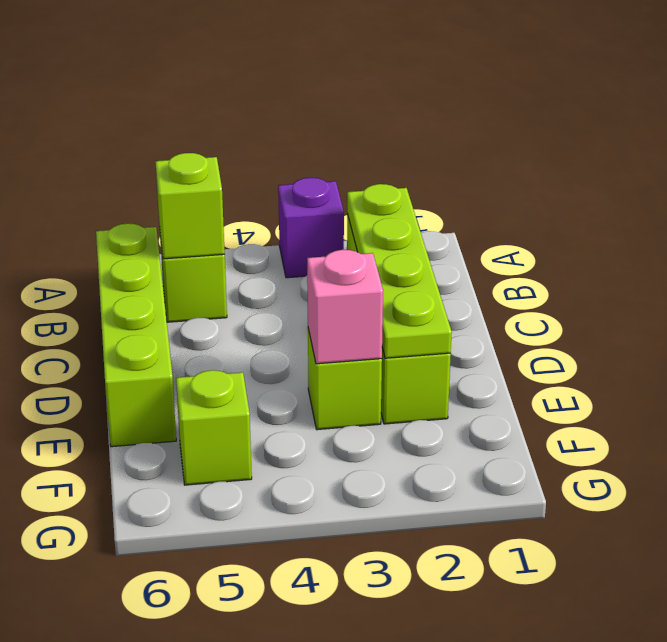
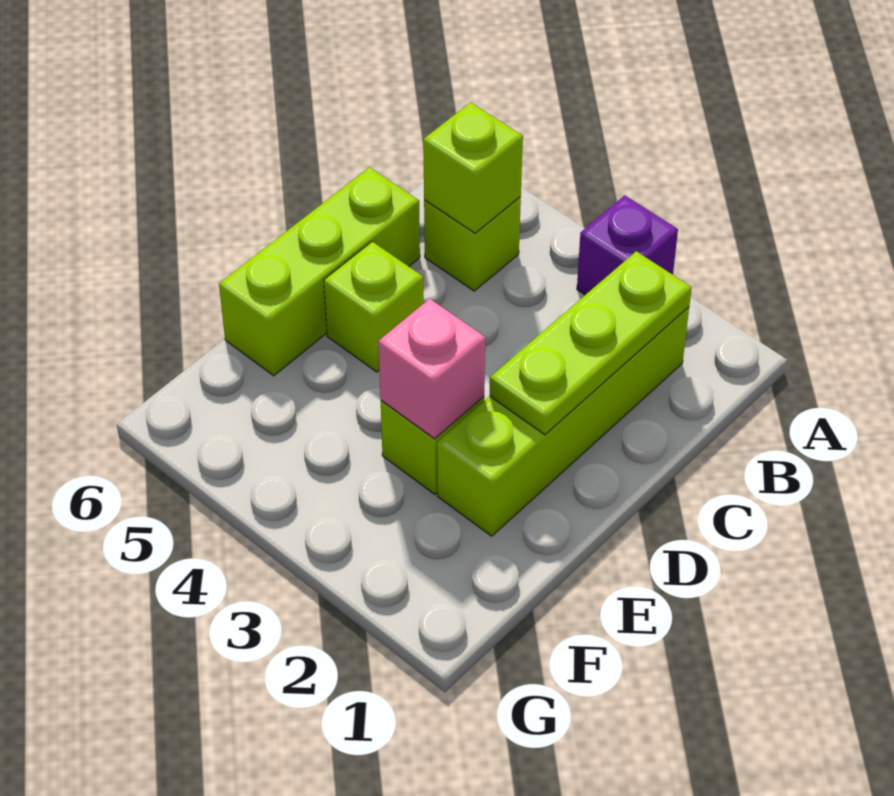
lime plate B2:E2 level 2 -> lime plate B2:D2 level 2
lime brick B6:E6 level 1 -> lime brick C6:E6 level 1
lime brick F5 level 1 -> lime brick D5 level 1

